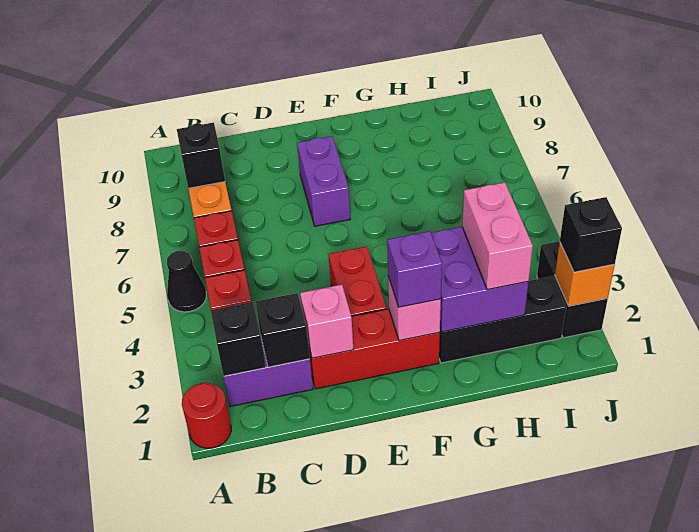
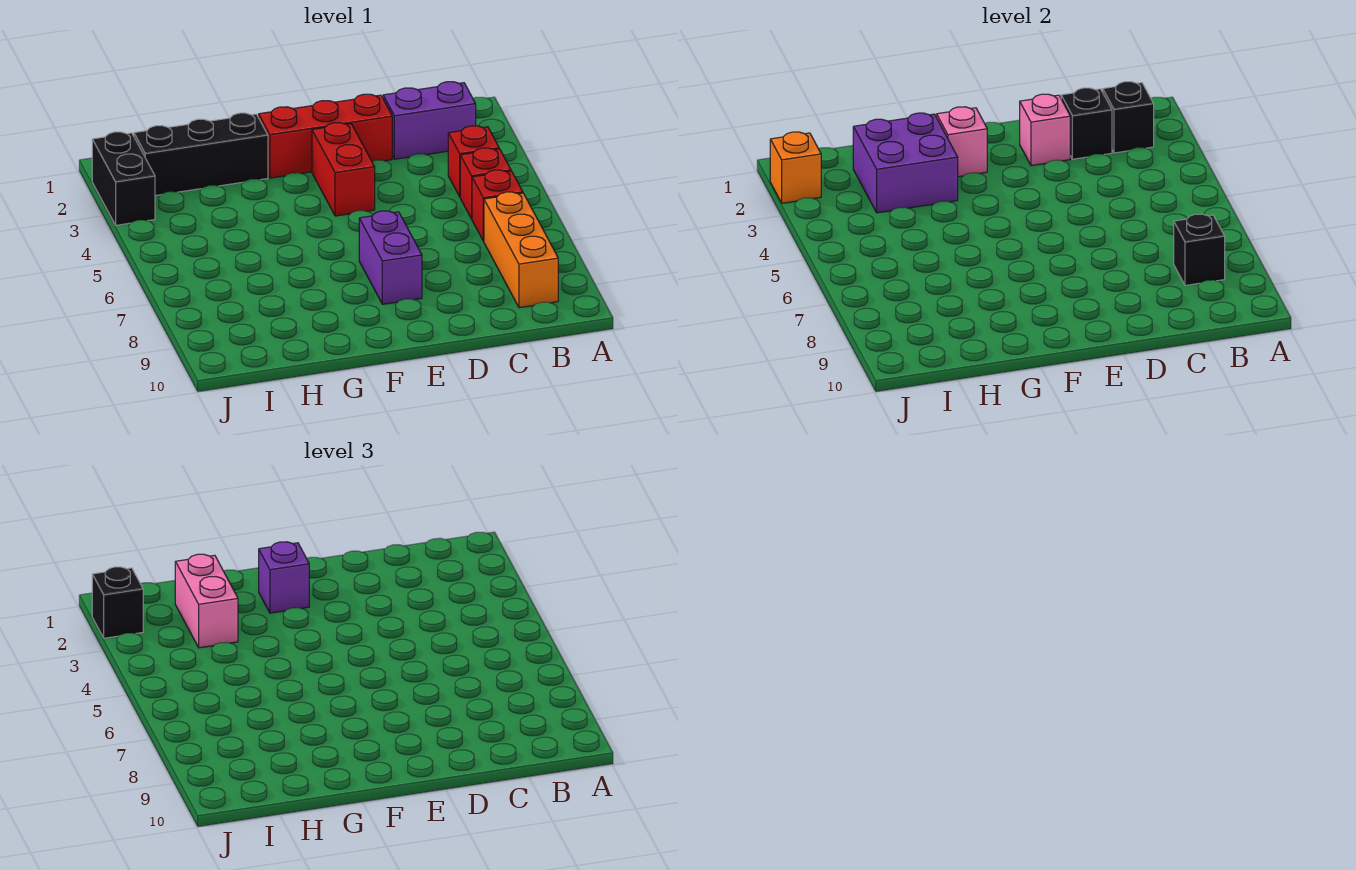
red round brick A1 level 1 -> none
black cone A5 level 1 -> none

